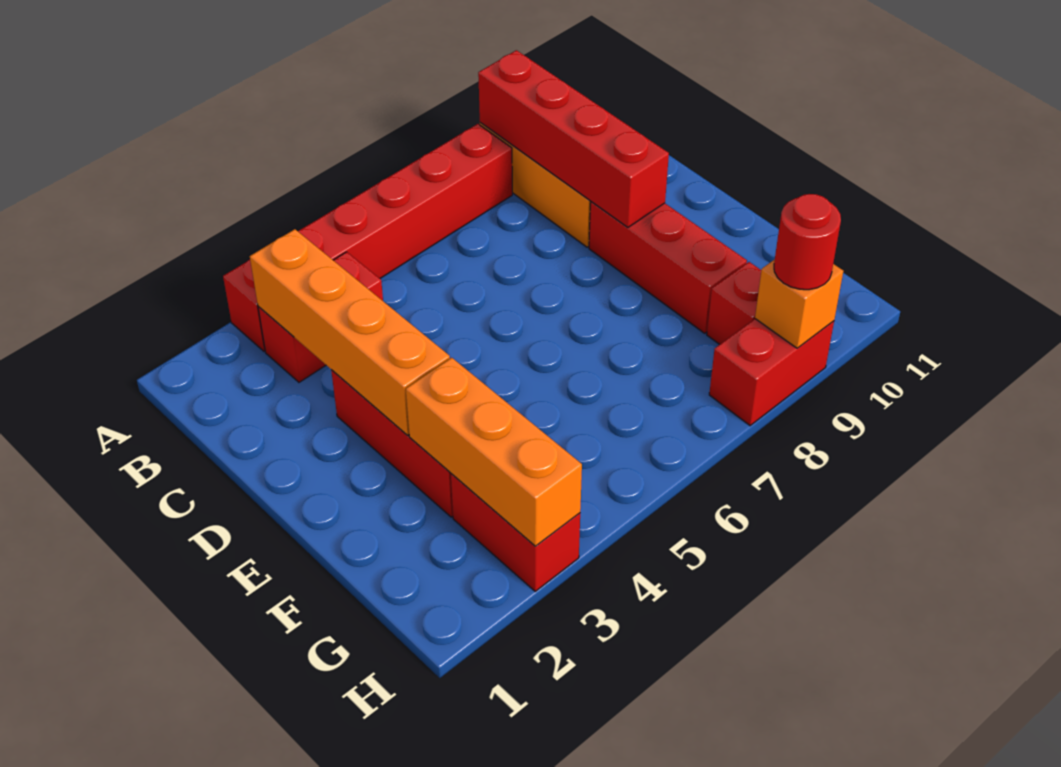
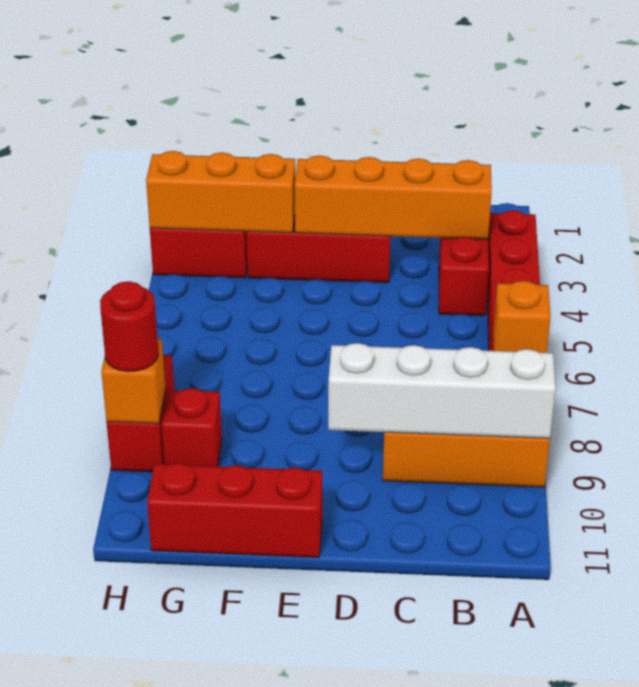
none -> orange brick A7 level 2
red brick A9:D9 level 2 -> white brick A9:D9 level 2
red brick D9:F9 level 1 -> red brick E11:G11 level 1

